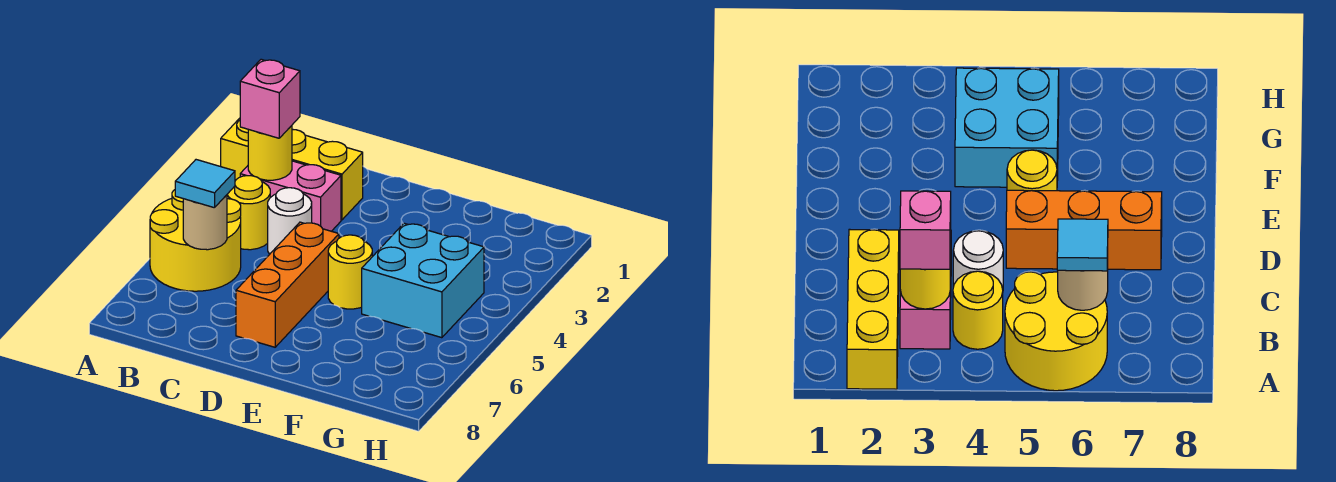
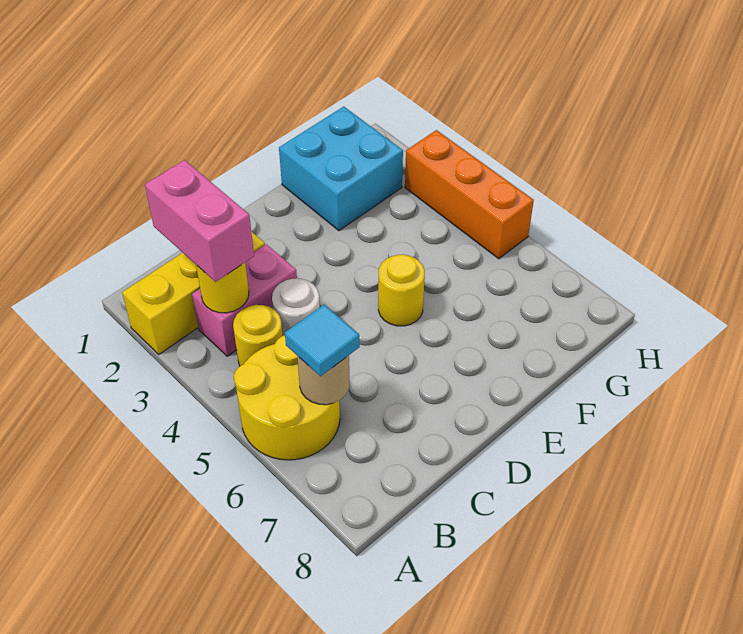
pink brick B3 level 3 -> pink brick B2:B3 level 3
orange brick D5:D7 level 1 -> orange brick H3:H5 level 1
cyan brick F4:G5 level 1 -> cyan brick F1:G2 level 1

